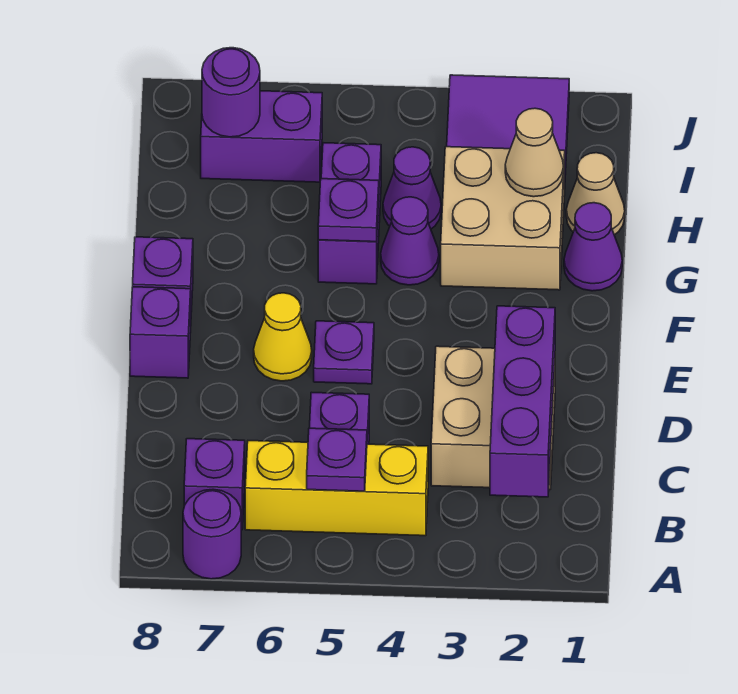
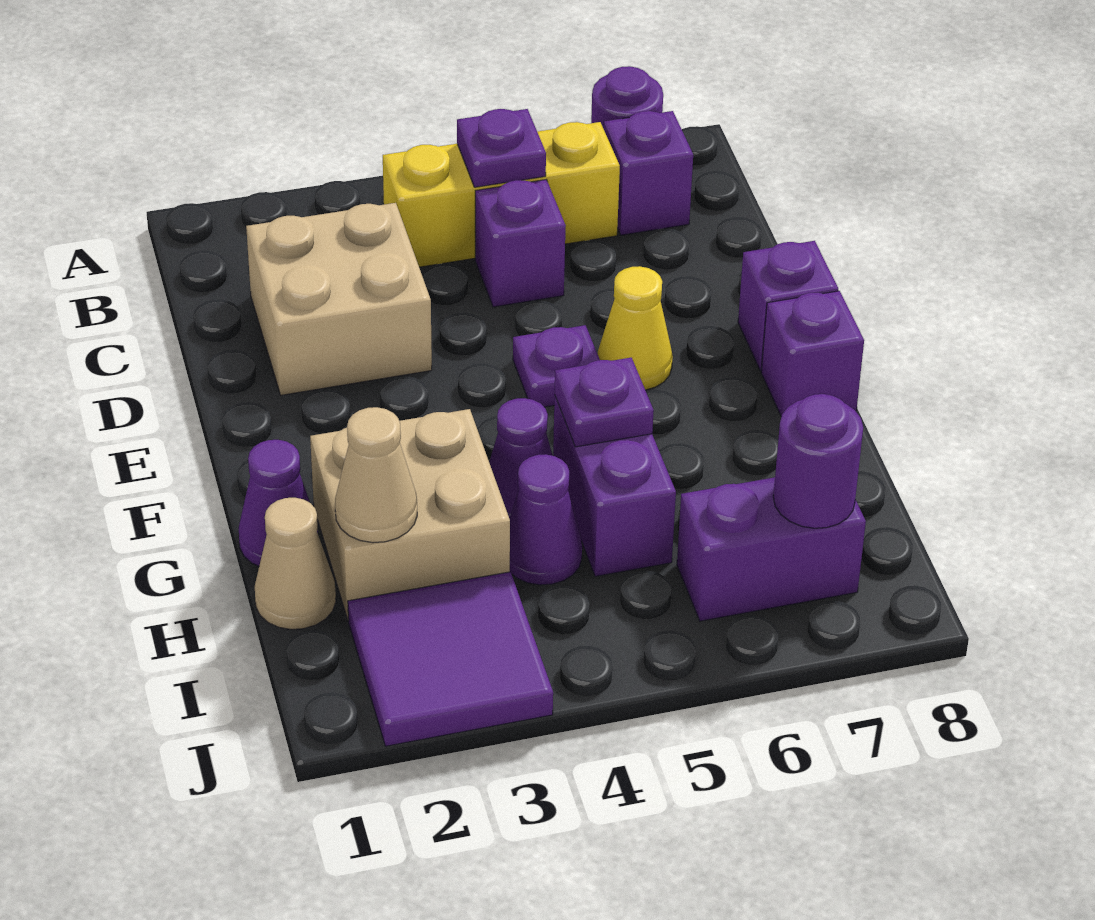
purple brick B2:D2 level 2 -> none

